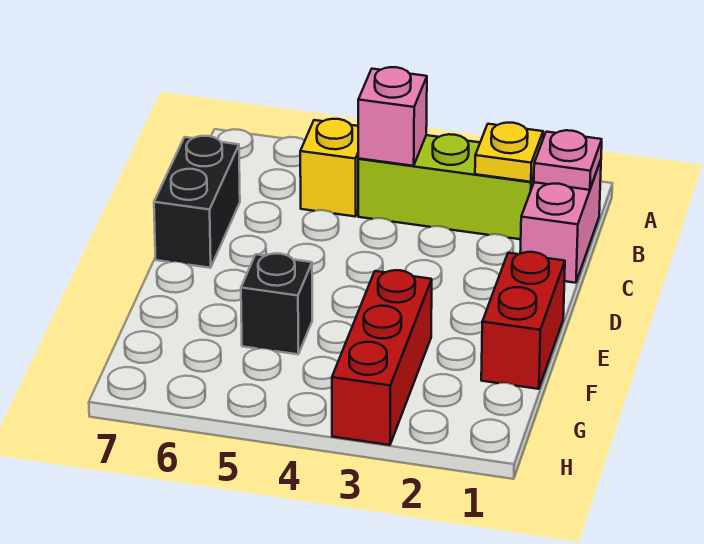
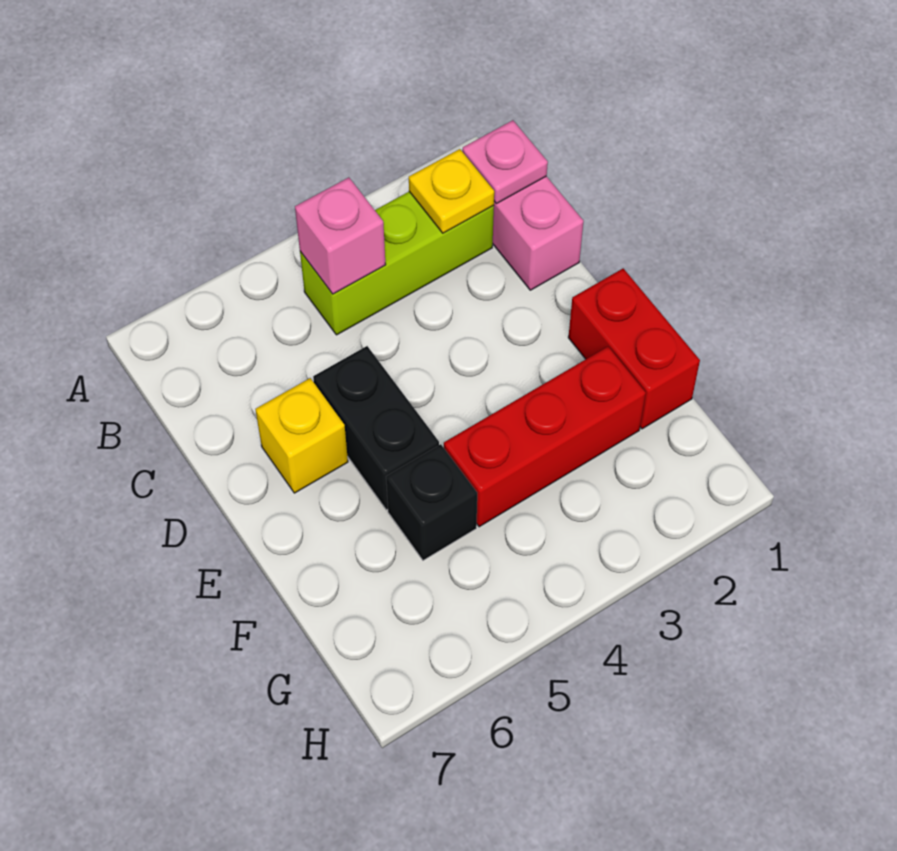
yellow brick B5 level 1 -> yellow brick D6 level 1
black brick C7:D7 level 1 -> black brick D5:E5 level 1
red brick F3:H3 level 1 -> red brick F2:F4 level 1

